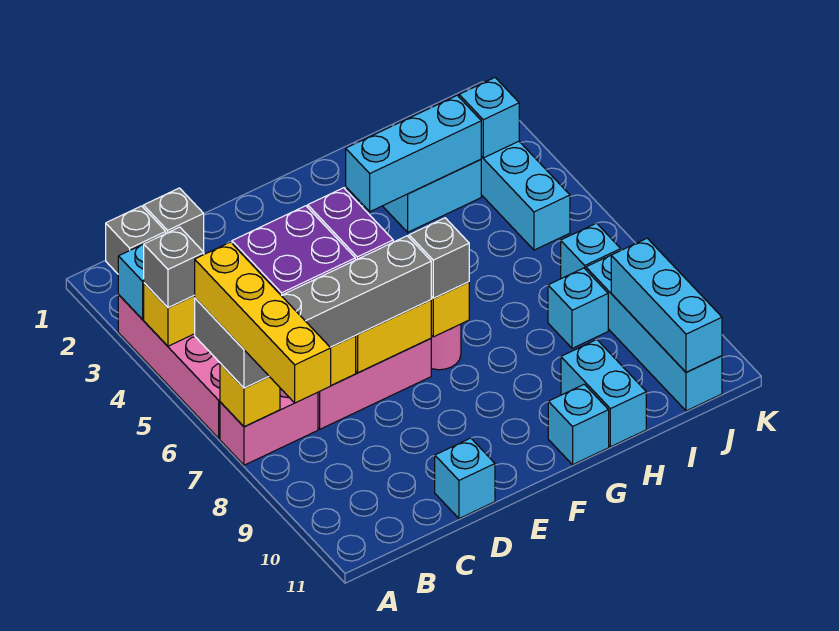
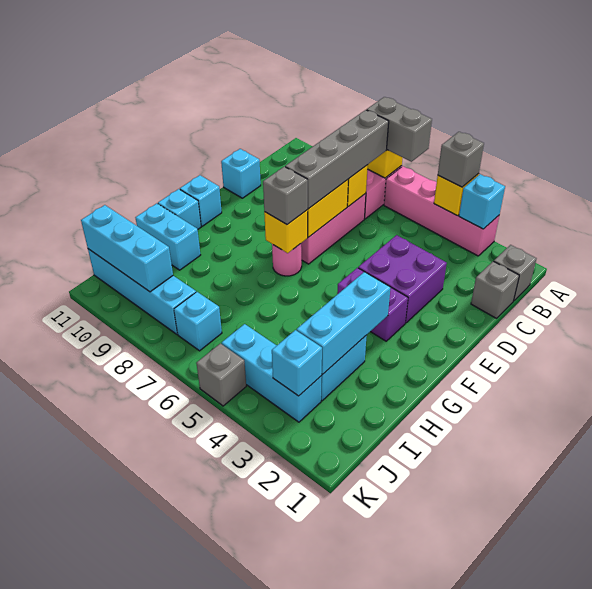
yellow brick A6:A9 level 4 -> none
cyan brick I8 level 1 -> cyan brick F11 level 1
none -> grey brick K5 level 1

